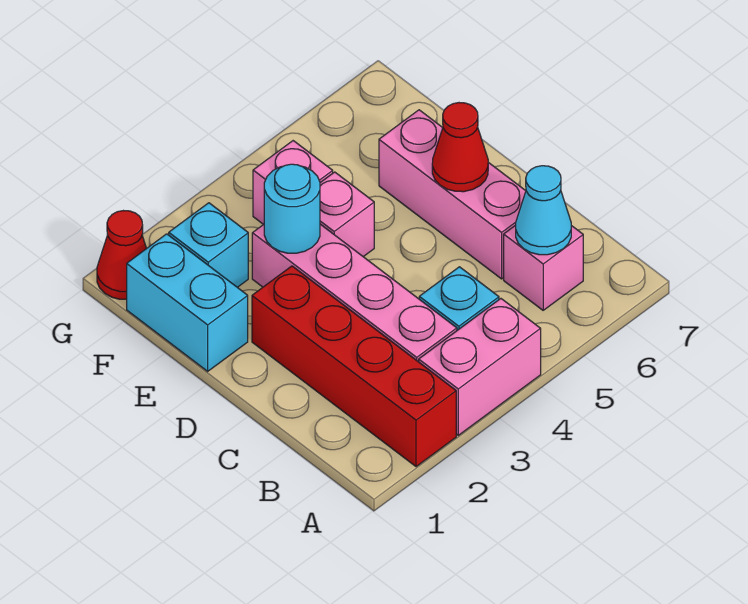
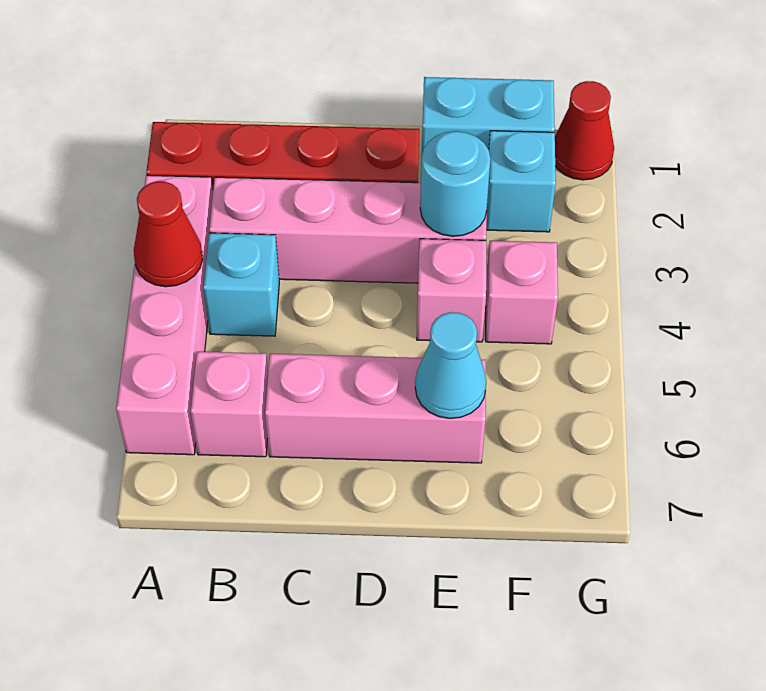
pink brick A3:A4 level 1 -> pink brick A3:A6 level 1
cyan cone B6 level 2 -> cyan cone E6 level 2
red cone D6 level 2 -> red cone A4 level 2

